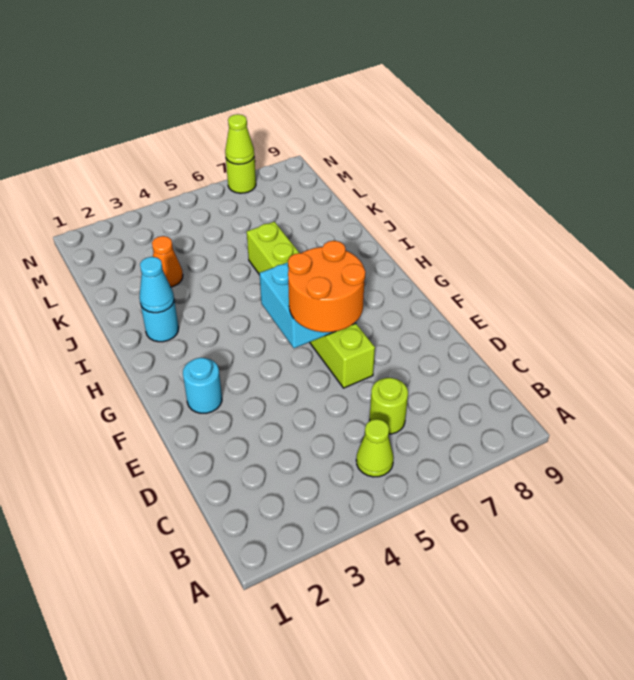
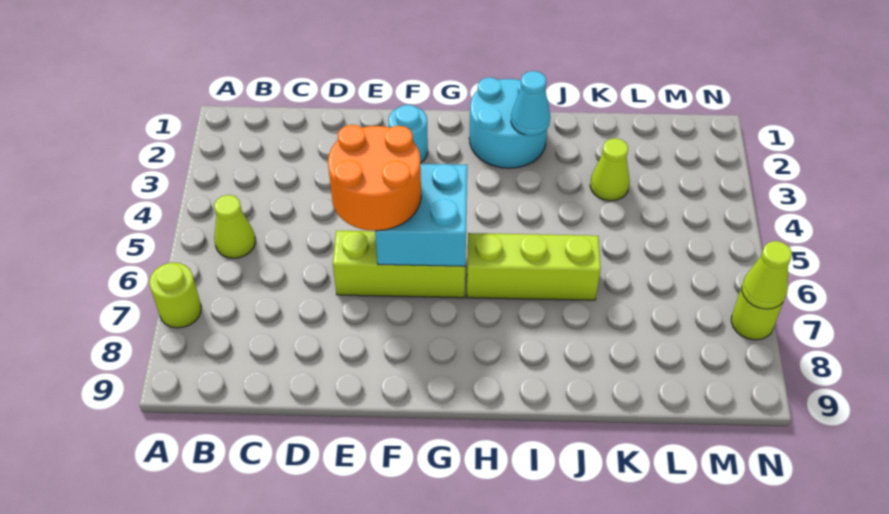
lime round brick C6 level 1 -> lime round brick A7 level 1
cyan round brick I2 level 1 -> cyan round brick H1:I2 level 1
orange cone K3 level 1 -> lime cone K3 level 1

